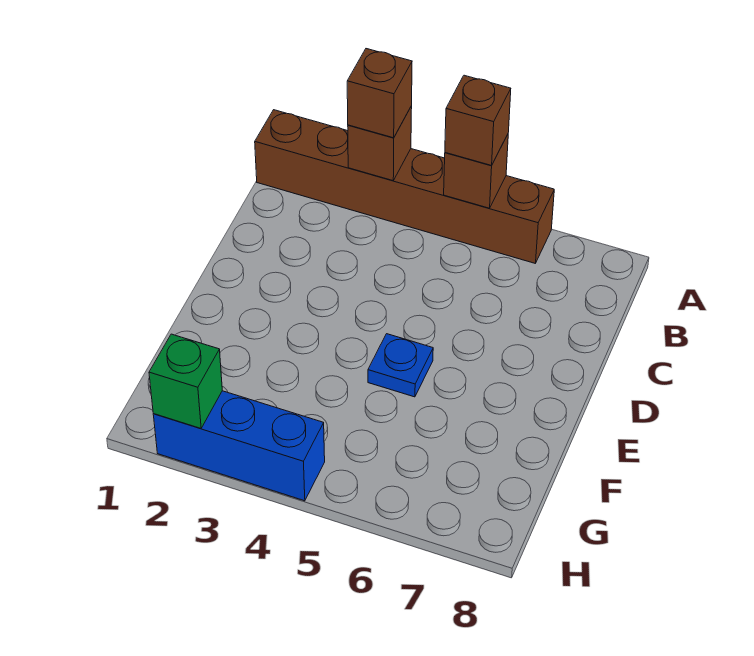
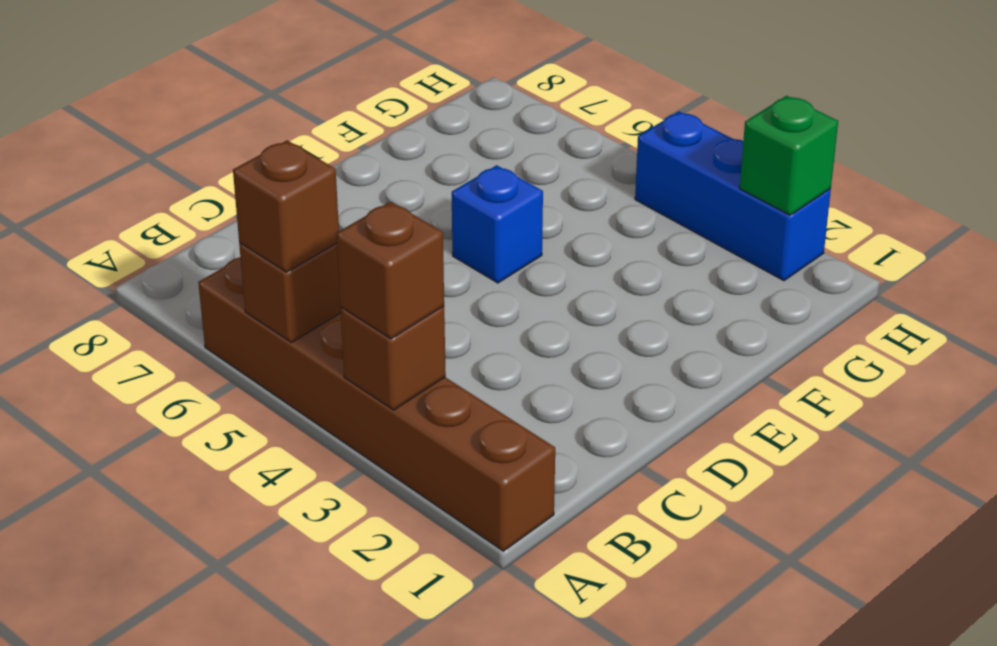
blue plate E5 level 1 -> blue brick E5 level 1

